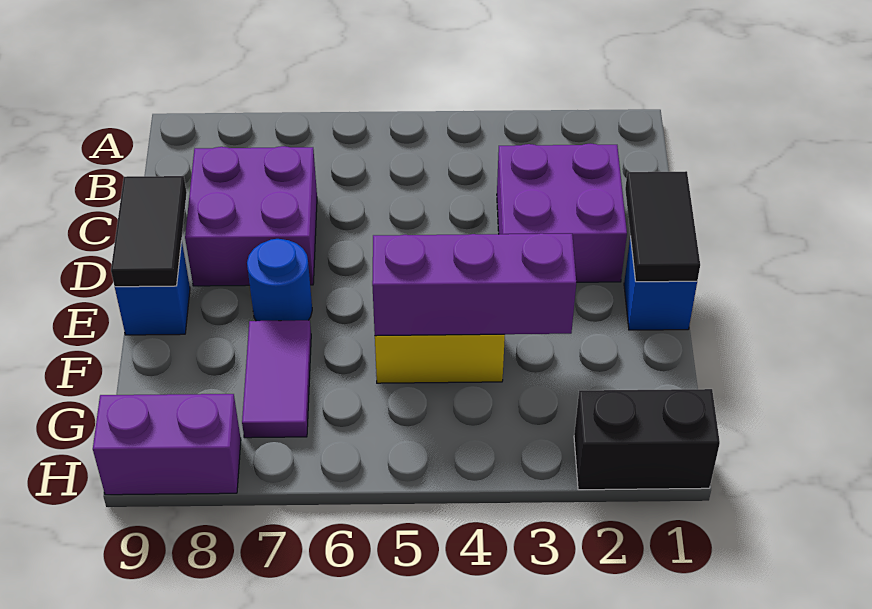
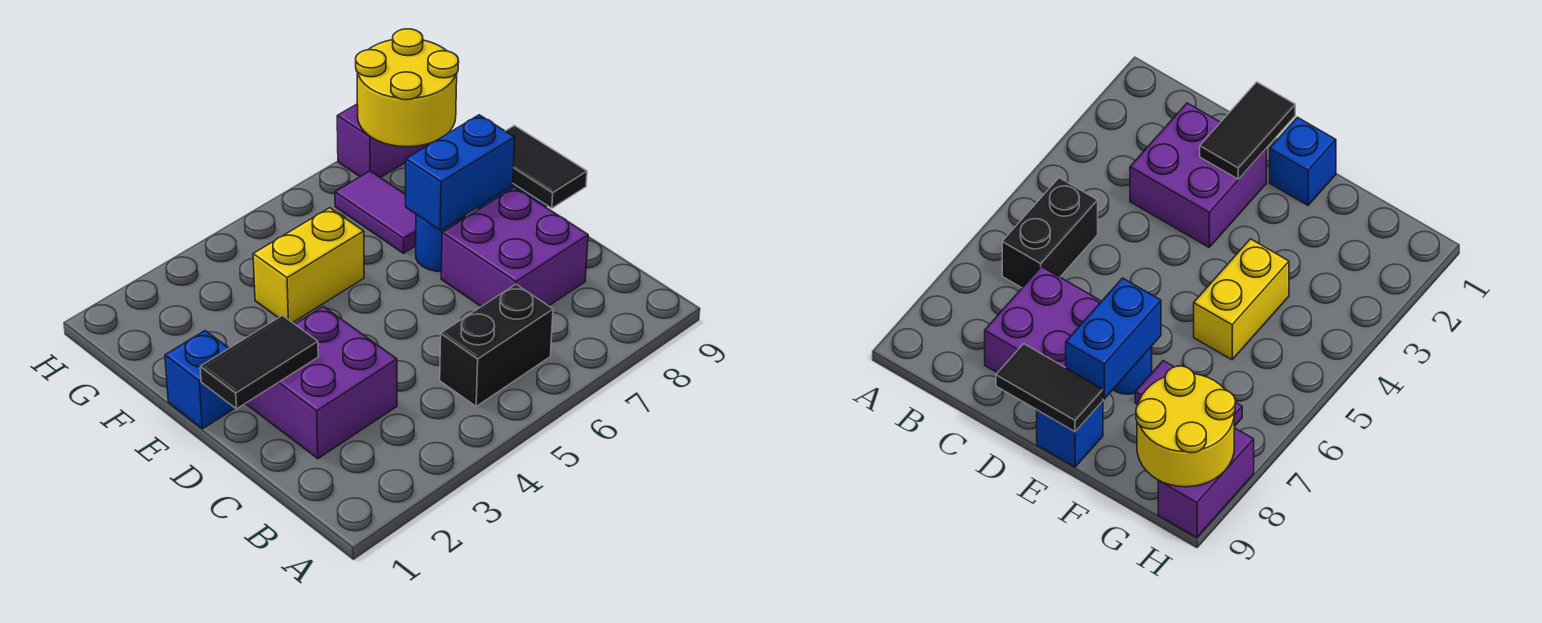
black tile D1:E1 level 2 -> black tile D1:D2 level 2
none -> blue brick E7:E8 level 2
purple brick F3:F5 level 2 -> none
none -> yellow round brick G8:H9 level 2
black brick H1:H2 level 1 -> black brick B5:B6 level 1

